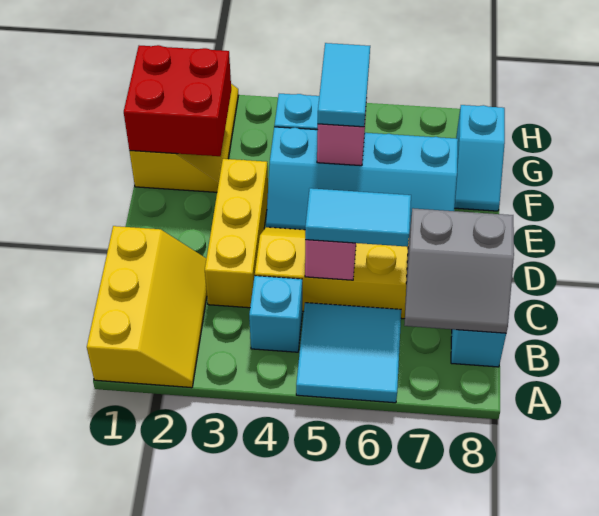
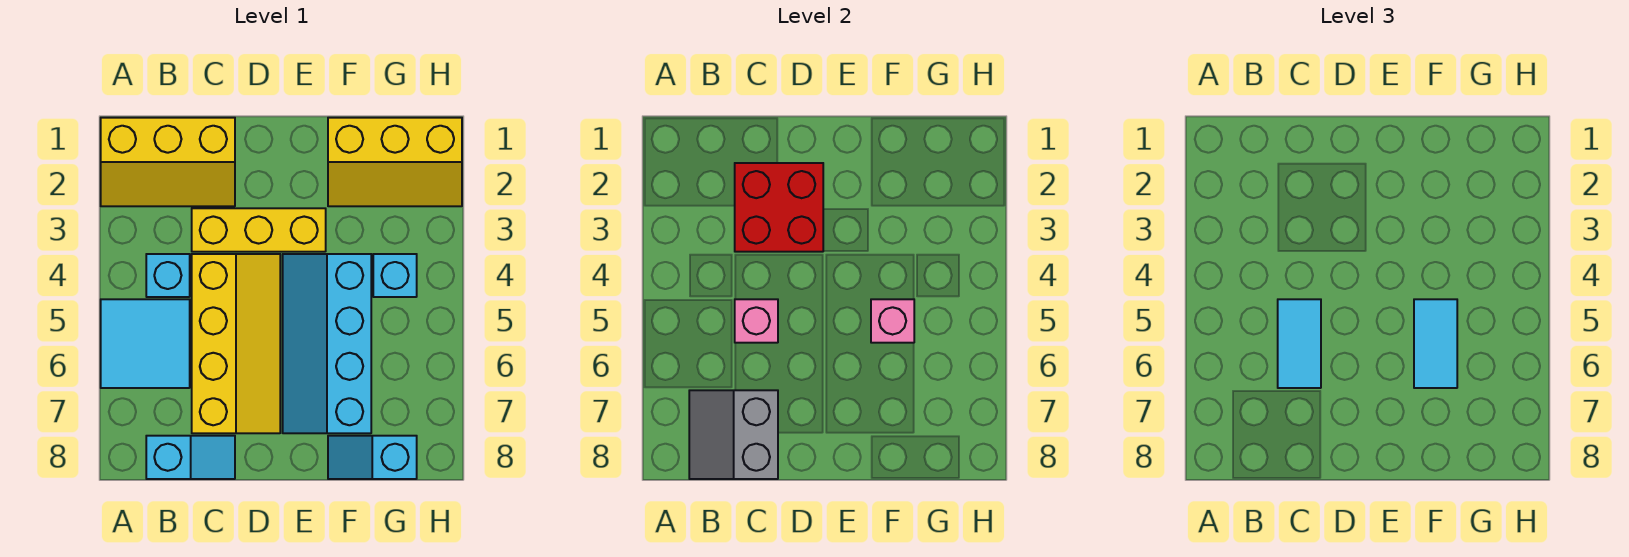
red brick F1:G2 level 2 -> red brick C2:D3 level 2
cyan tile F5:G5 level 3 -> cyan tile F5:F6 level 3

